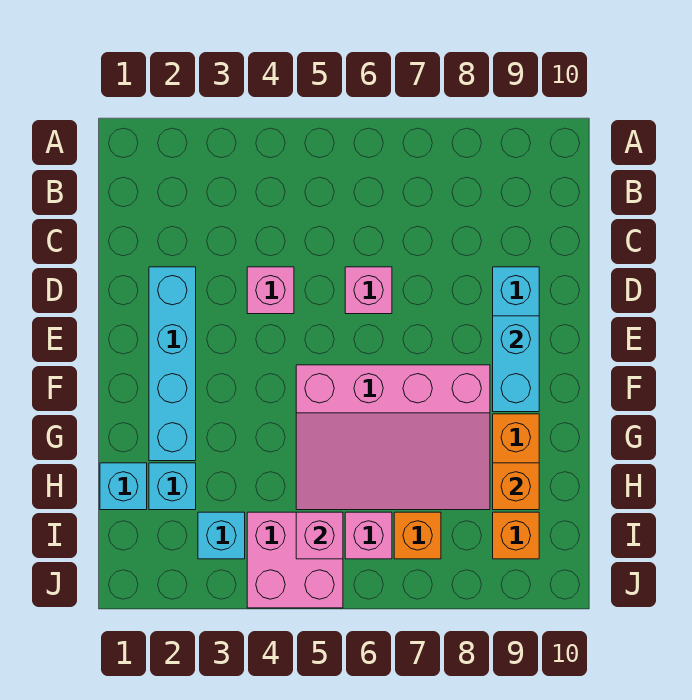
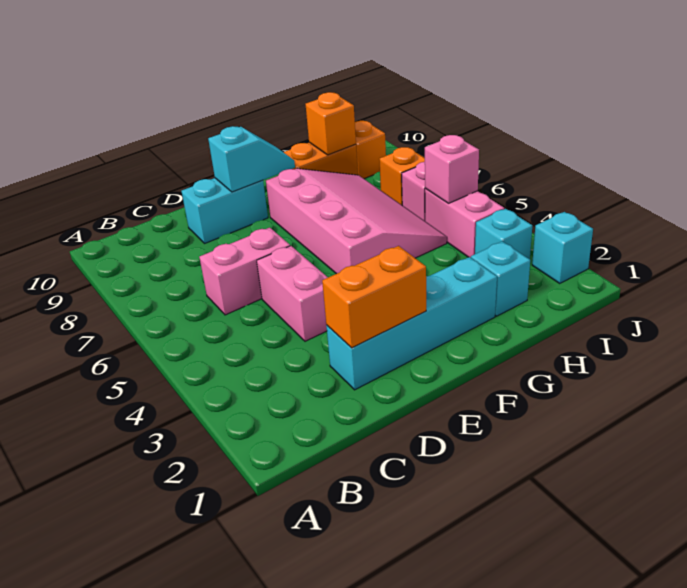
none -> orange brick D2:E2 level 2
pink brick D4 level 1 -> pink brick D4:D5 level 1
pink brick D6 level 1 -> pink brick C6:D6 level 1
cyan brick E9:F9 level 2 -> cyan slope E9:F9 level 2 top E
cyan brick H1 level 1 -> cyan brick J2 level 1
pink brick I4:J5 level 1 -> pink brick I4:I5 level 1

